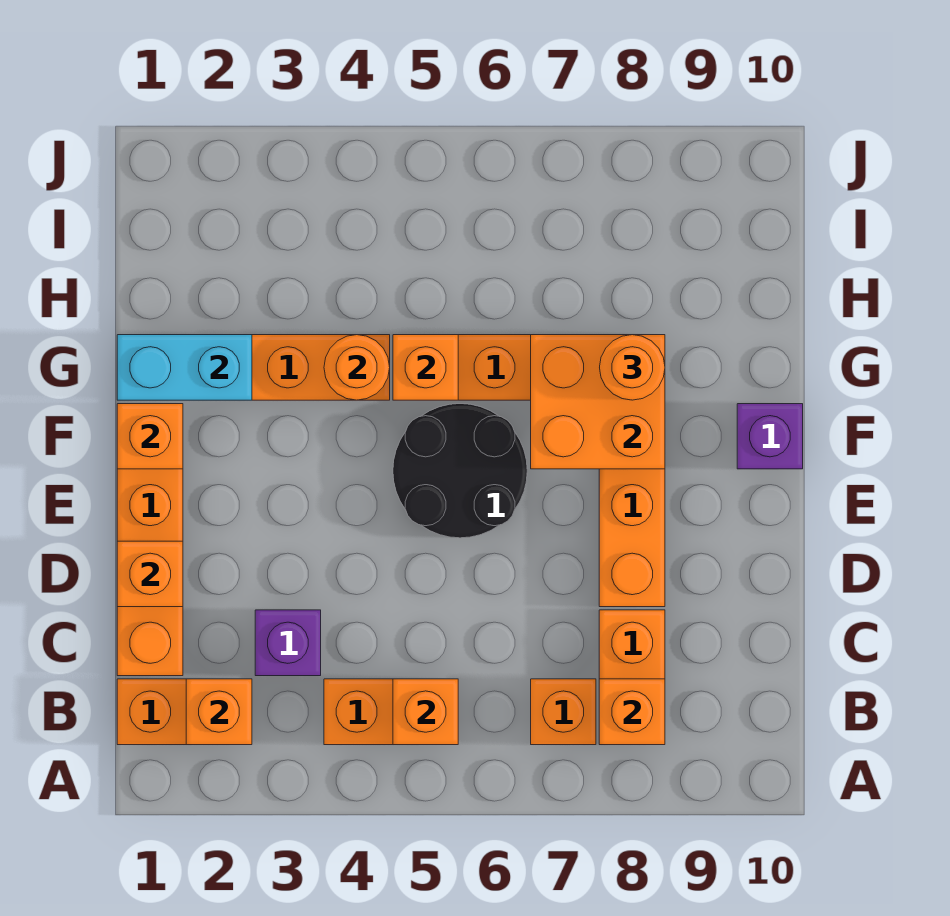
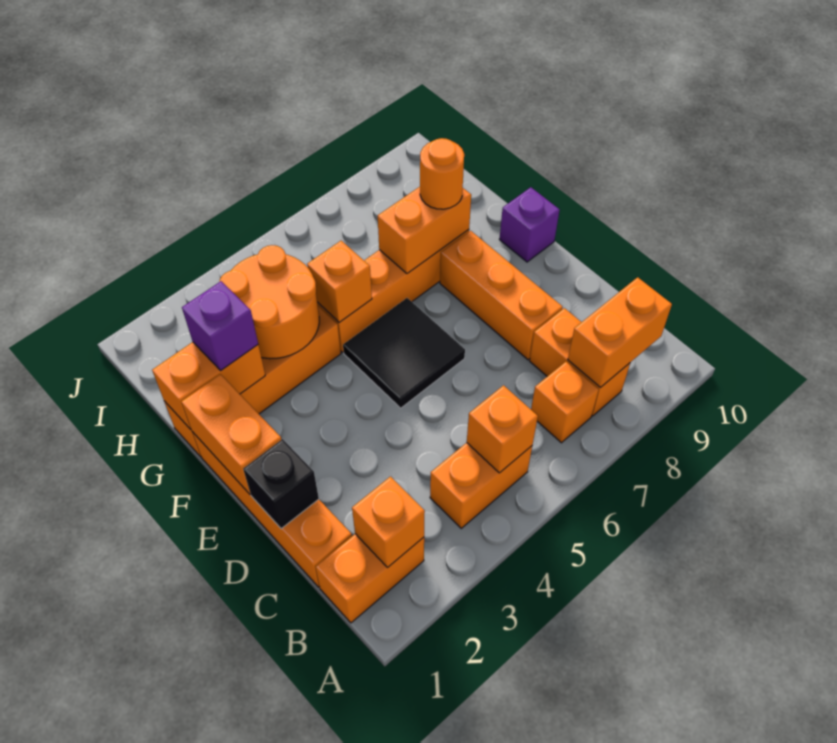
orange brick B8 level 2 -> orange brick B8:B9 level 2
purple brick C3 level 1 -> purple brick G2 level 3
orange brick D1 level 2 -> black brick D1 level 2
black round brick E5:F6 level 1 -> black tile E5:F6 level 1
orange brick F1 level 2 -> orange brick E1:F1 level 2
orange brick F7:G8 level 2 -> orange brick G7:G8 level 2
cyan brick G1:G2 level 2 -> orange brick G1:G2 level 2
orange round brick G4 level 2 -> orange round brick G3:H4 level 2

